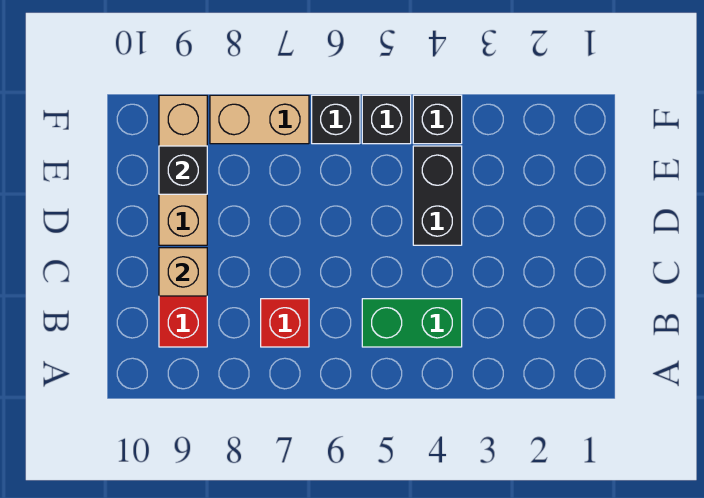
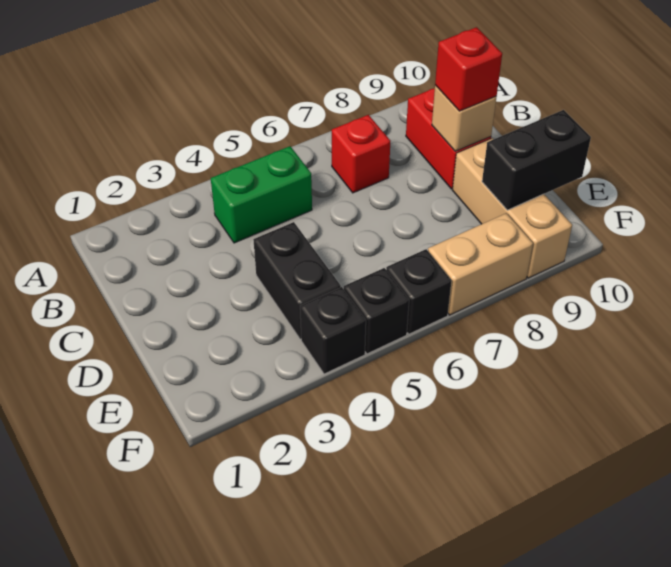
none -> red brick C9 level 3
black brick E9 level 2 -> black brick E9:E10 level 2

